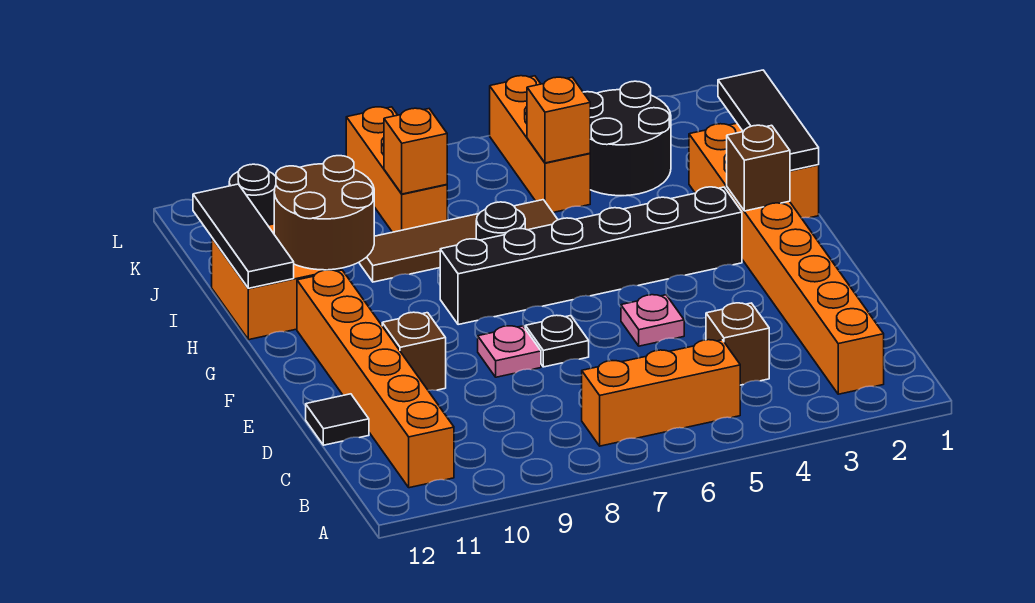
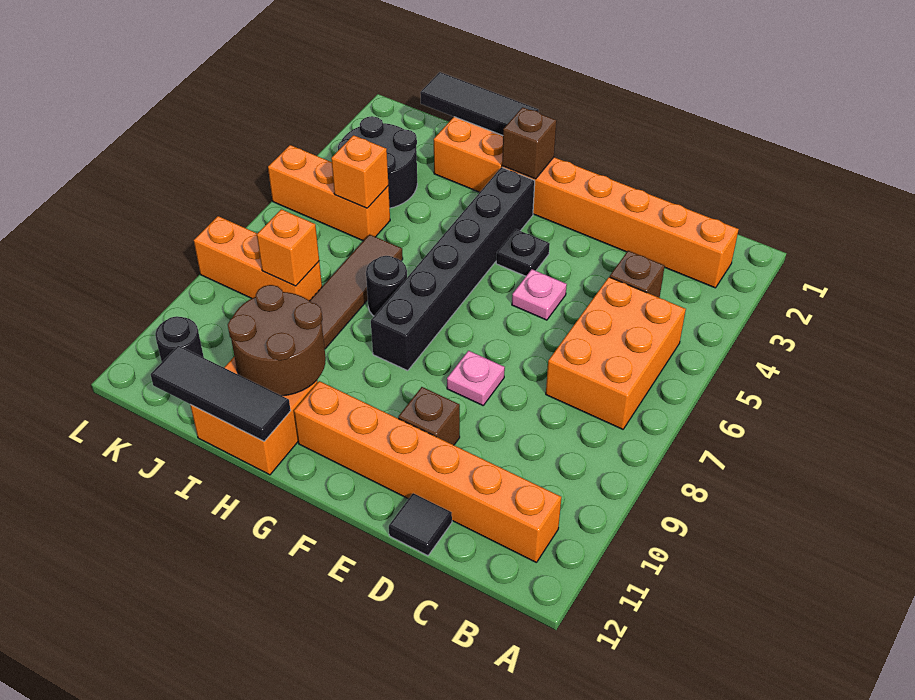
orange brick B5:B7 level 1 -> orange brick B5:C7 level 1
black plate E7 level 1 -> black plate F4 level 1

